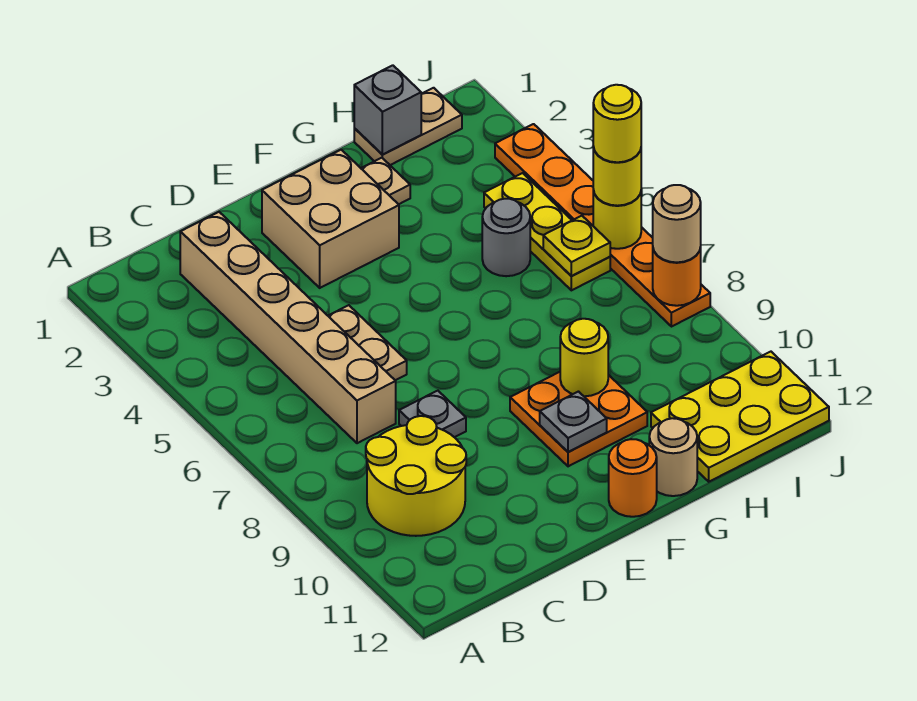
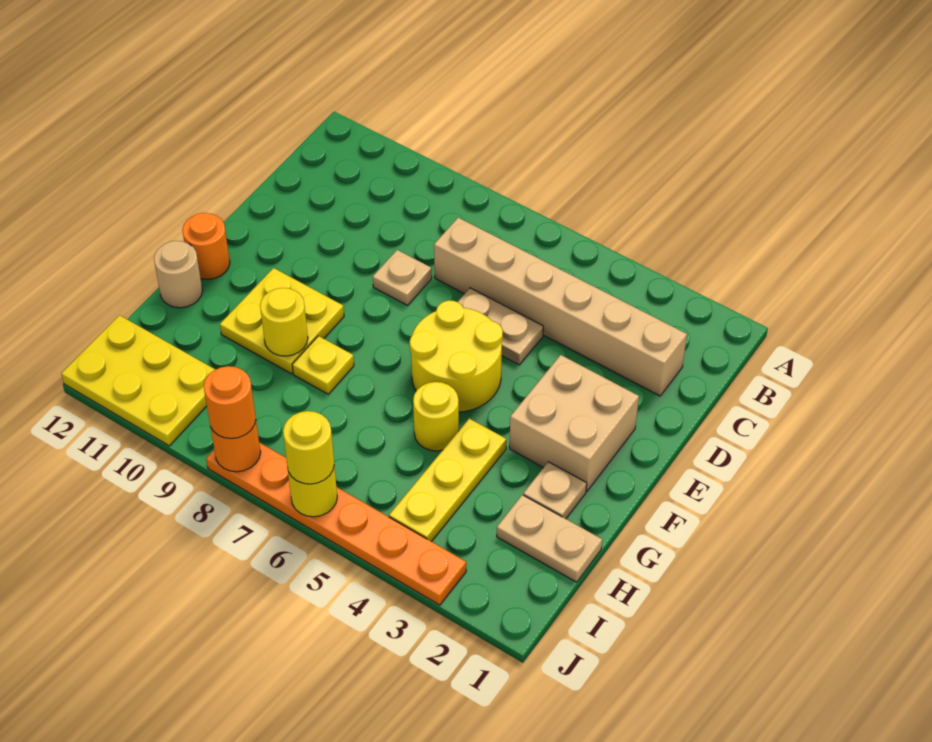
yellow round brick B9:C10 level 1 -> yellow round brick E5:F6 level 1
grey plate D8 level 1 -> tan plate D8 level 1
orange plate F9:G10 level 1 -> yellow plate F9:G10 level 1
grey plate F10 level 2 -> none
tan plate H1:I1 level 1 -> tan plate H1:H2 level 1
grey brick H1 level 2 -> none
grey round brick H5 level 1 -> none
yellow plate H11:J12 level 1 -> yellow plate I10:J12 level 1
yellow plate I4:I6 level 1 -> yellow plate G4:I4 level 1
yellow plate I6 level 2 -> yellow plate G8 level 1
yellow round brick J6 level 4 -> yellow round brick G5 level 1
tan round brick J8 level 3 -> orange round brick J8 level 3

